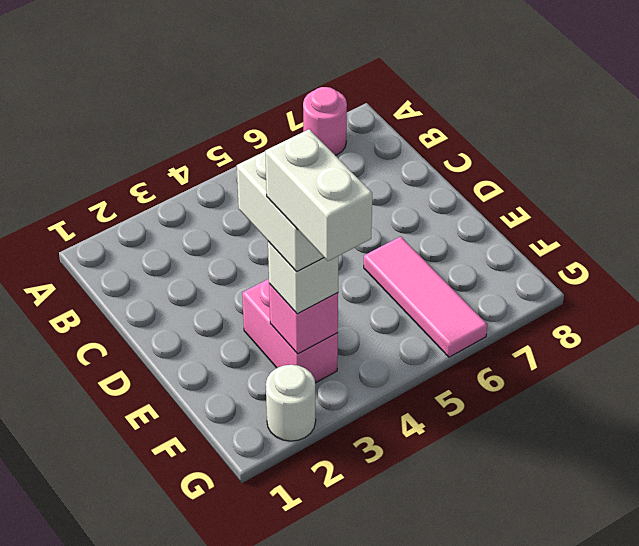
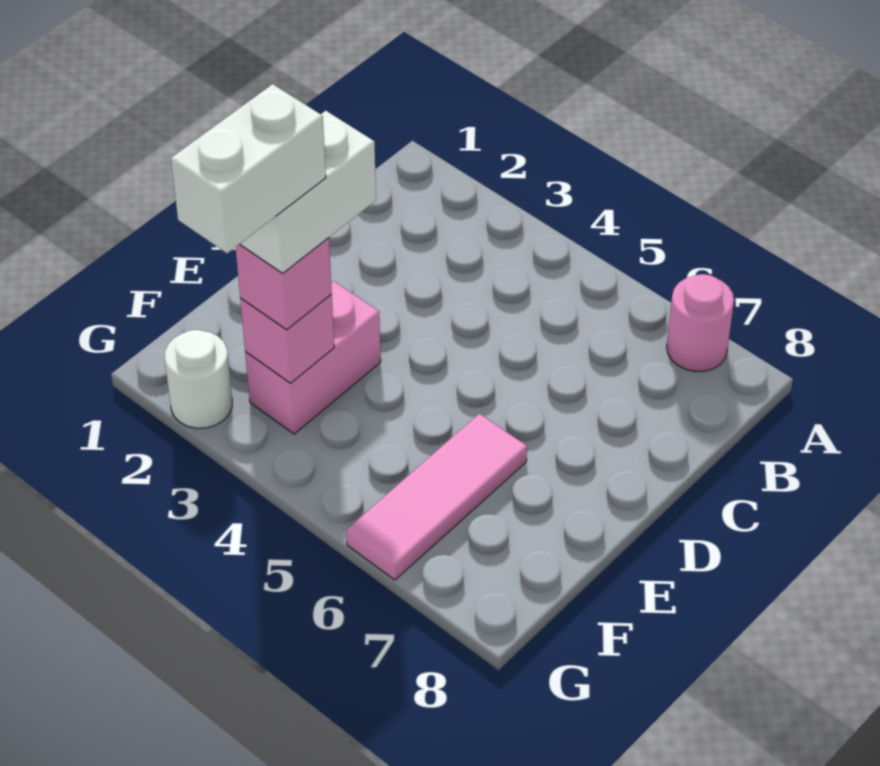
white brick F3 level 3 -> pink brick F3 level 3

